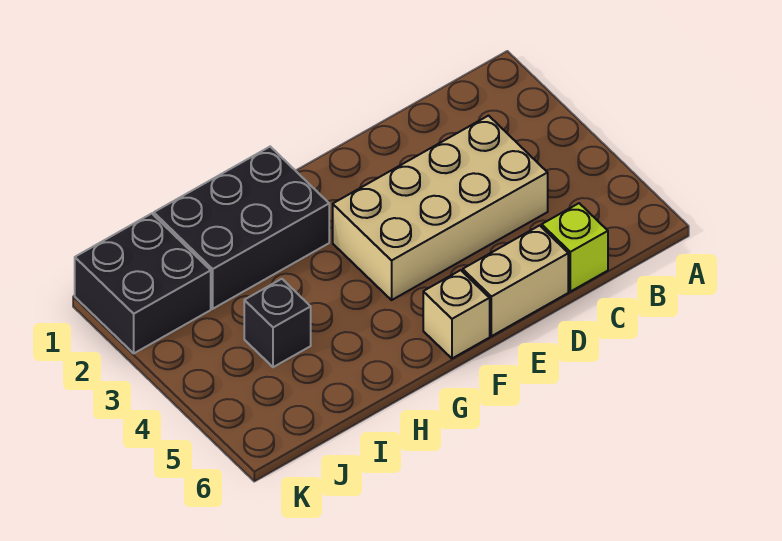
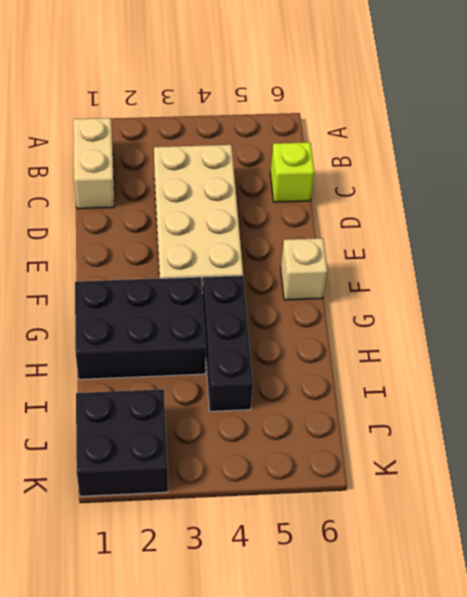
tan brick D6:E6 level 1 -> tan brick B1:C1 level 1
black brick G1:I2 level 1 -> black brick G1:H3 level 1
black brick I4 level 1 -> black brick G4:I4 level 1

